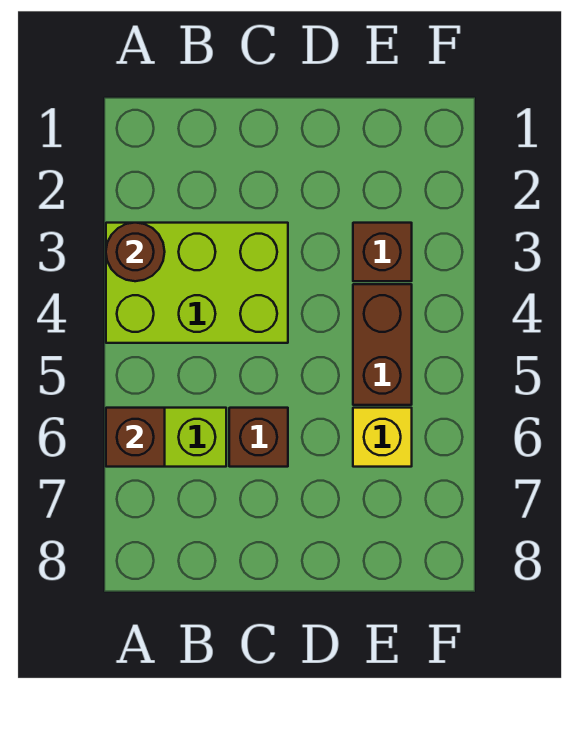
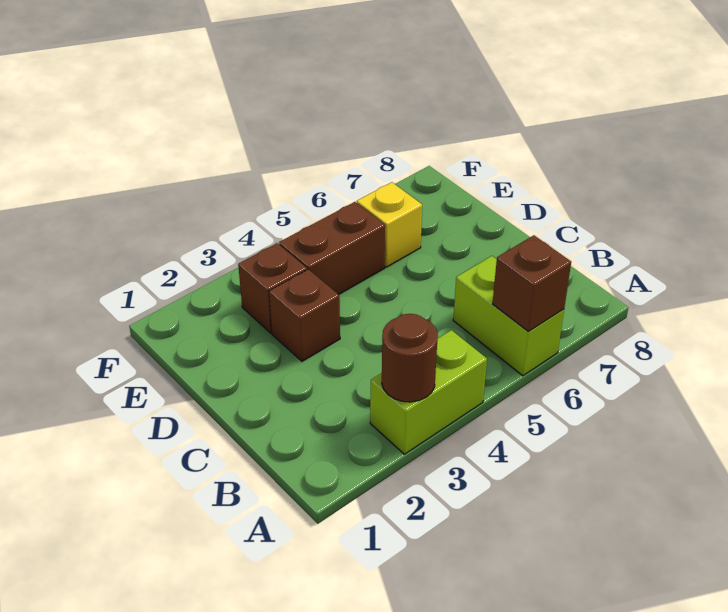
lime brick A3:C4 level 1 -> lime brick A3:A4 level 1
brown brick C6 level 1 -> brown brick D3 level 1

